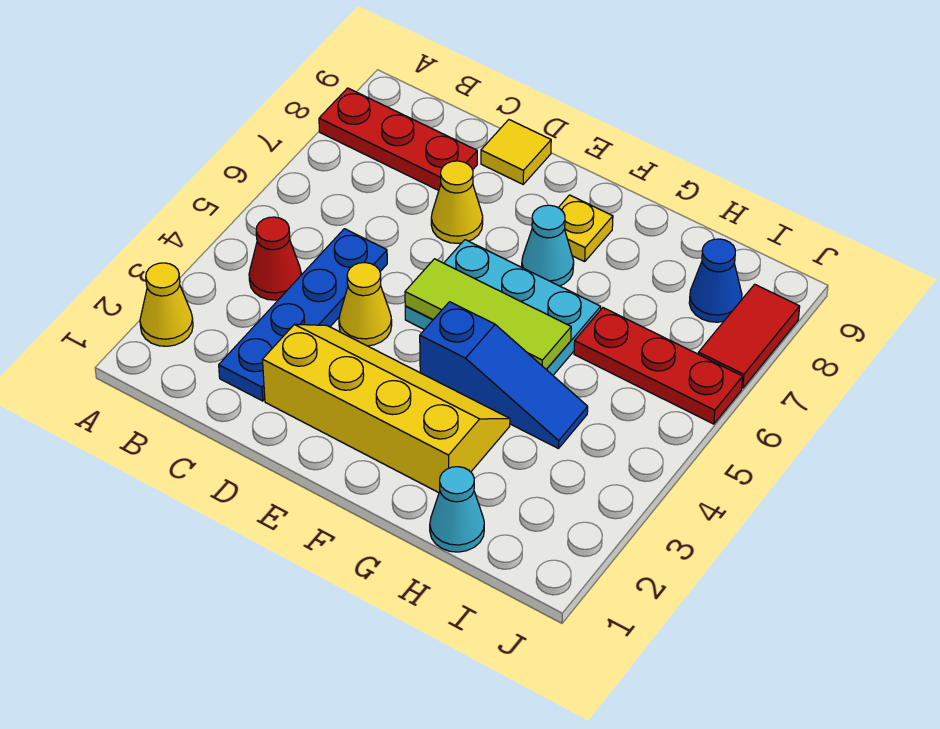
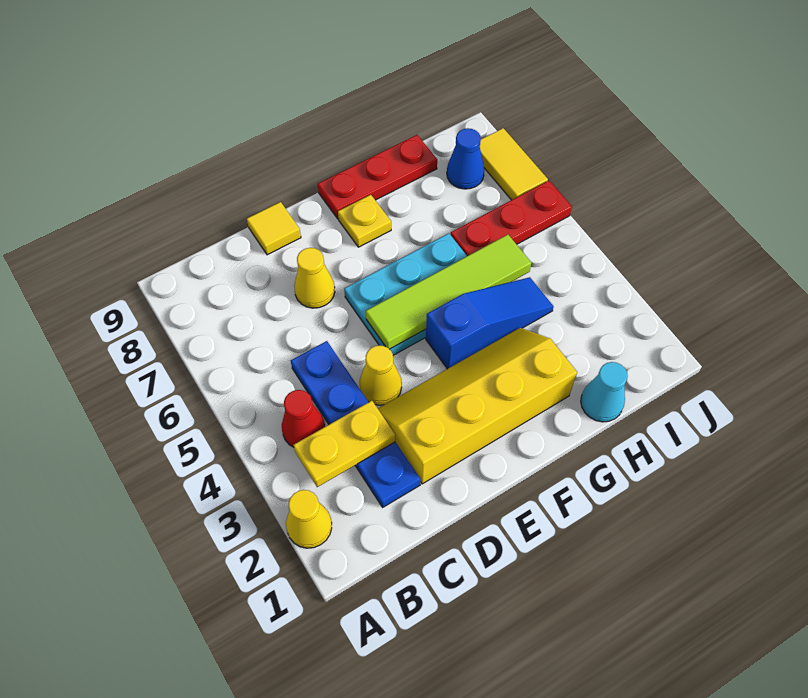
red plate A8:C8 level 1 -> red plate F9:H9 level 1
none -> yellow plate B3:C3 level 2
lime tile E5:G5 level 2 -> lime tile E5:H5 level 2
cyan cone F7 level 1 -> none
red tile J7:J8 level 1 -> yellow tile J7:J8 level 1

